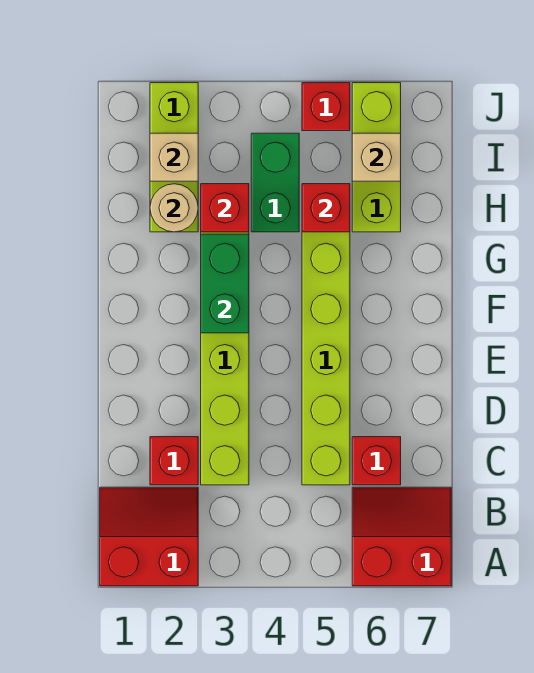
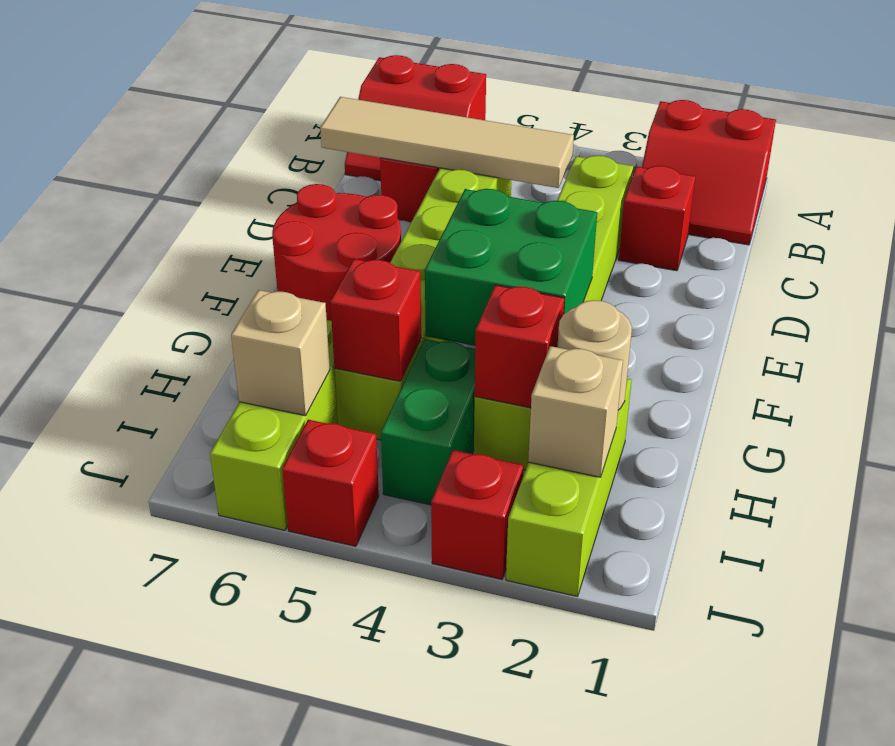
none -> tan tile C4:C7 level 2
none -> red round brick E6:F7 level 1
green brick F3:G3 level 2 -> green brick F3:G4 level 2
none -> red brick J3 level 1

